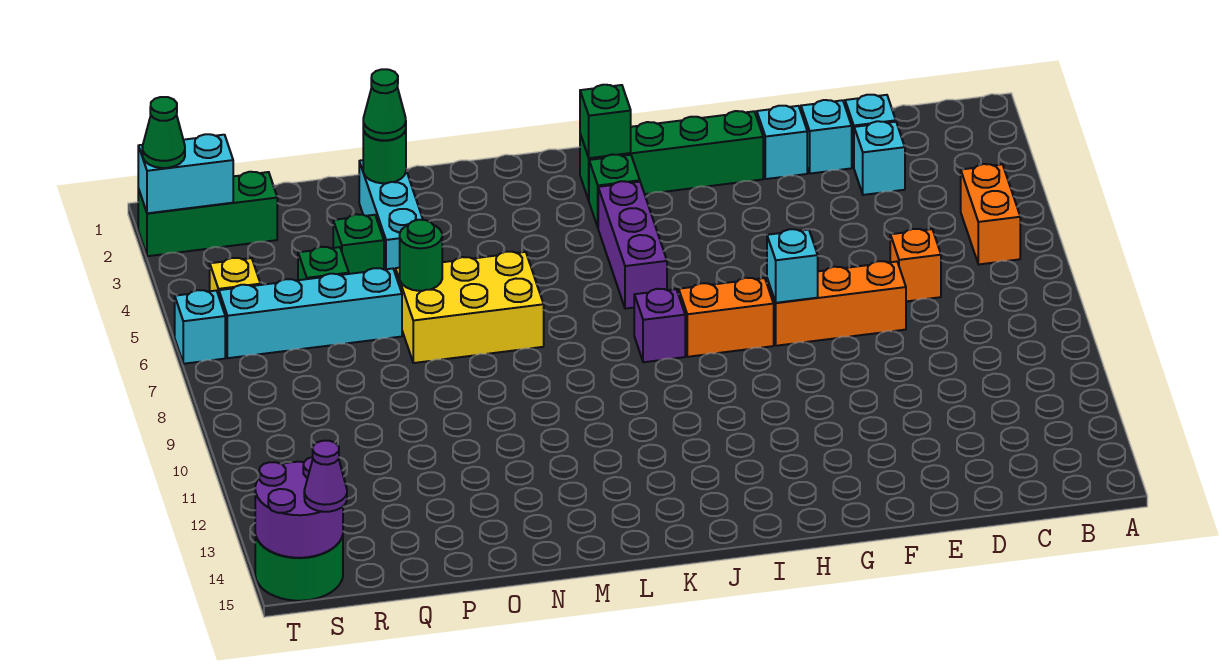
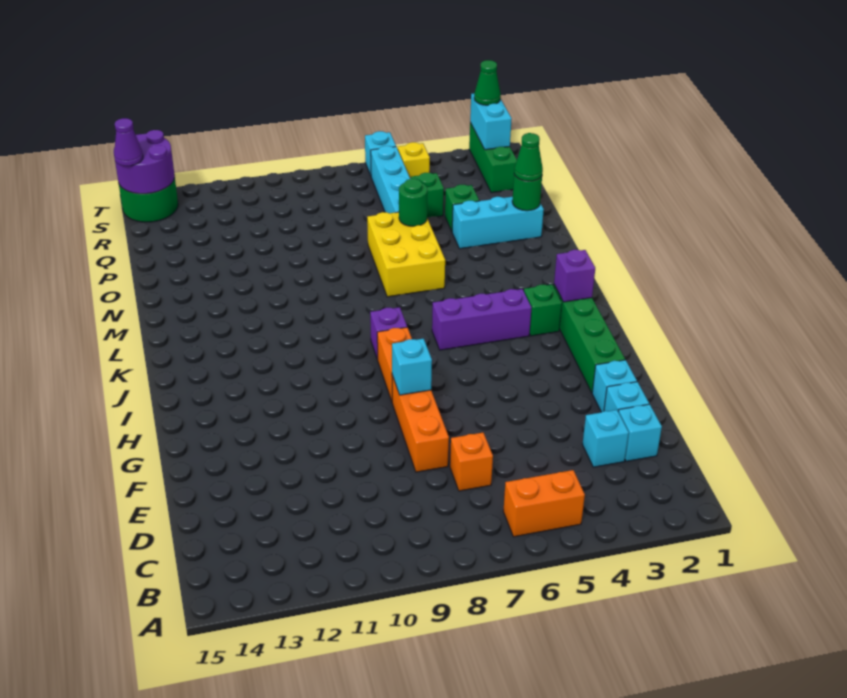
green brick J2 level 2 -> purple brick J2 level 2

